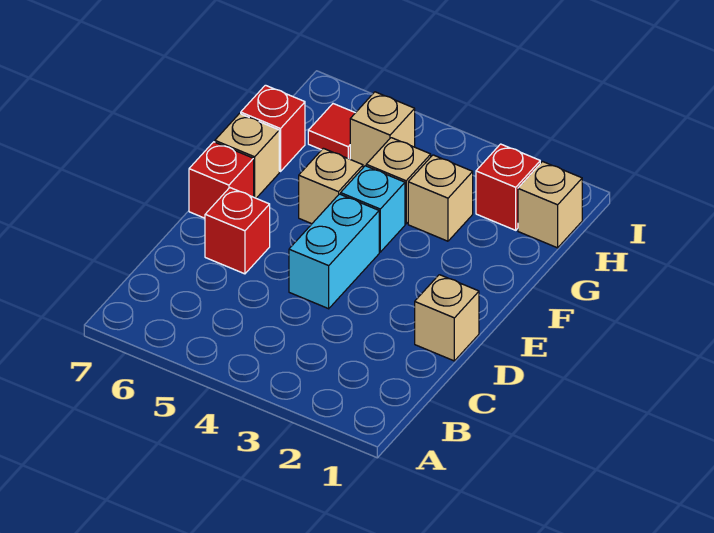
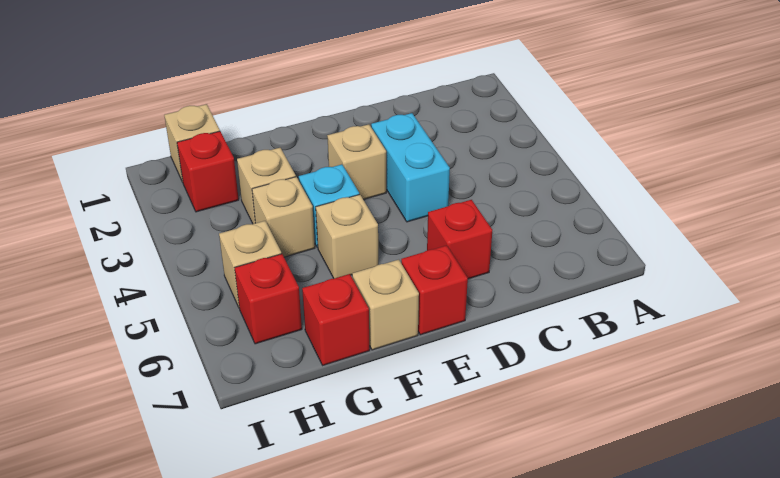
tan brick D1 level 1 -> tan brick E3 level 1
cyan brick D4:E4 level 1 -> cyan brick D3:D4 level 1
red tile H6 level 1 -> red brick H6 level 1

